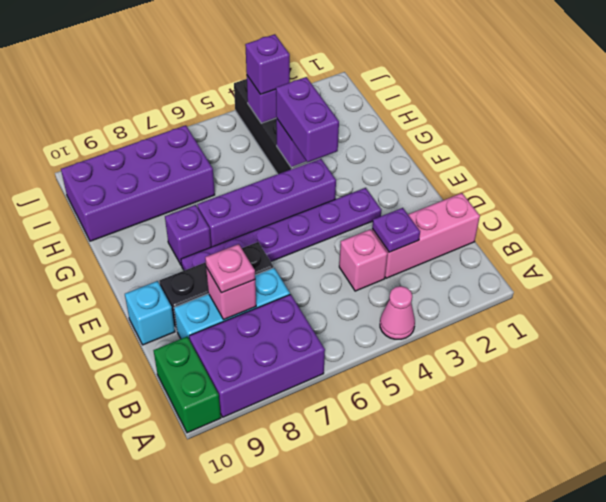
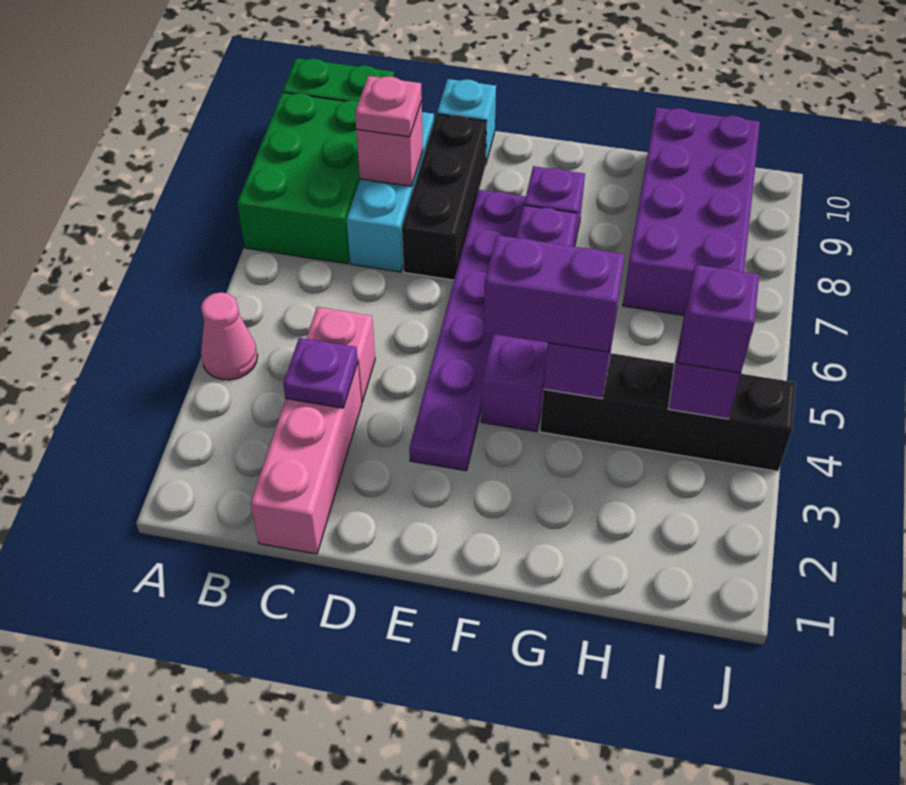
purple brick A7:B9 level 1 -> green brick A7:B9 level 1

